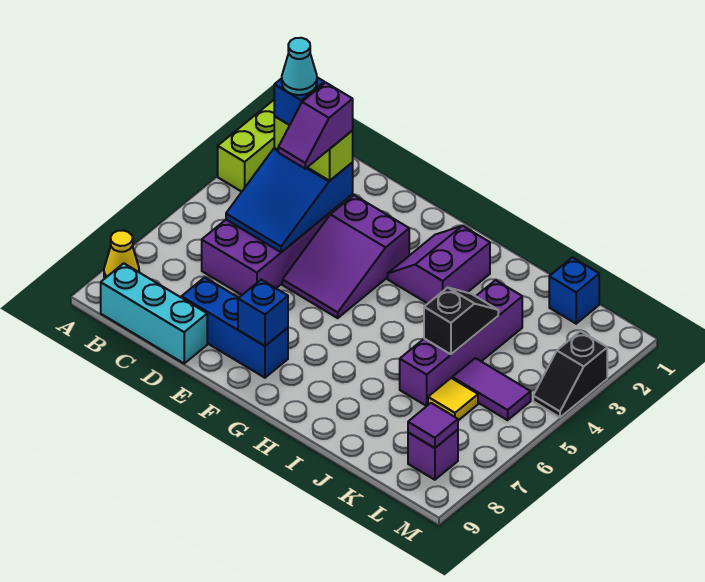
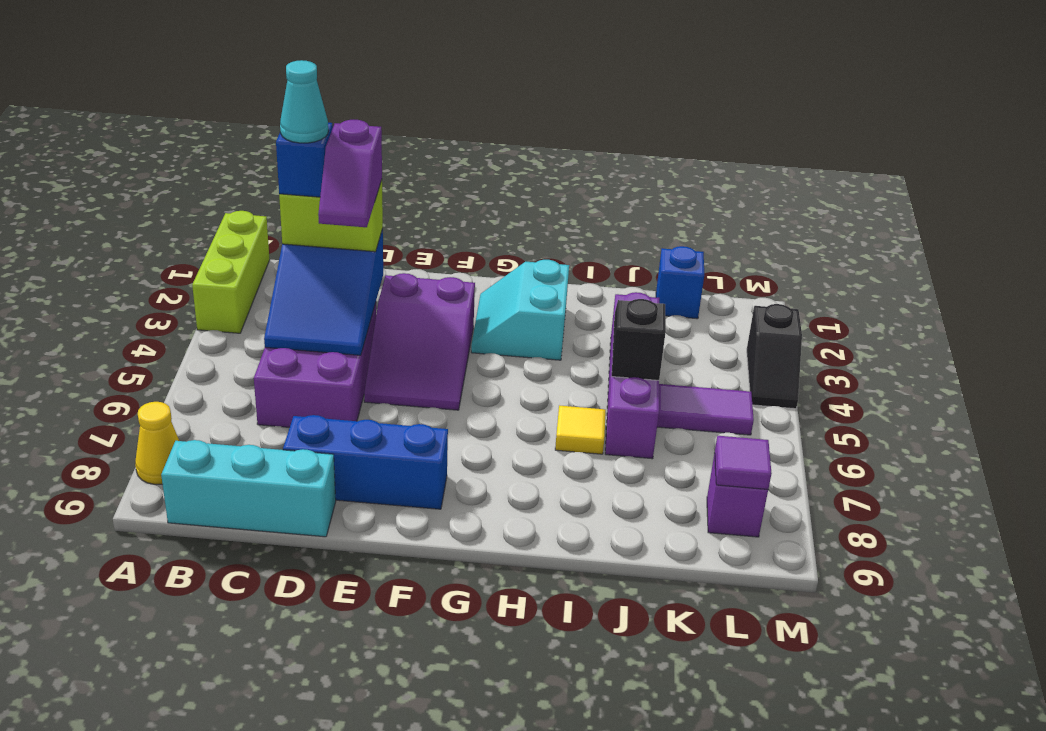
blue brick F8 level 2 -> none
purple slope G2:H3 level 1 top H -> cyan slope G2:H3 level 1 top H
yellow tile K6 level 1 -> yellow tile I6 level 1

